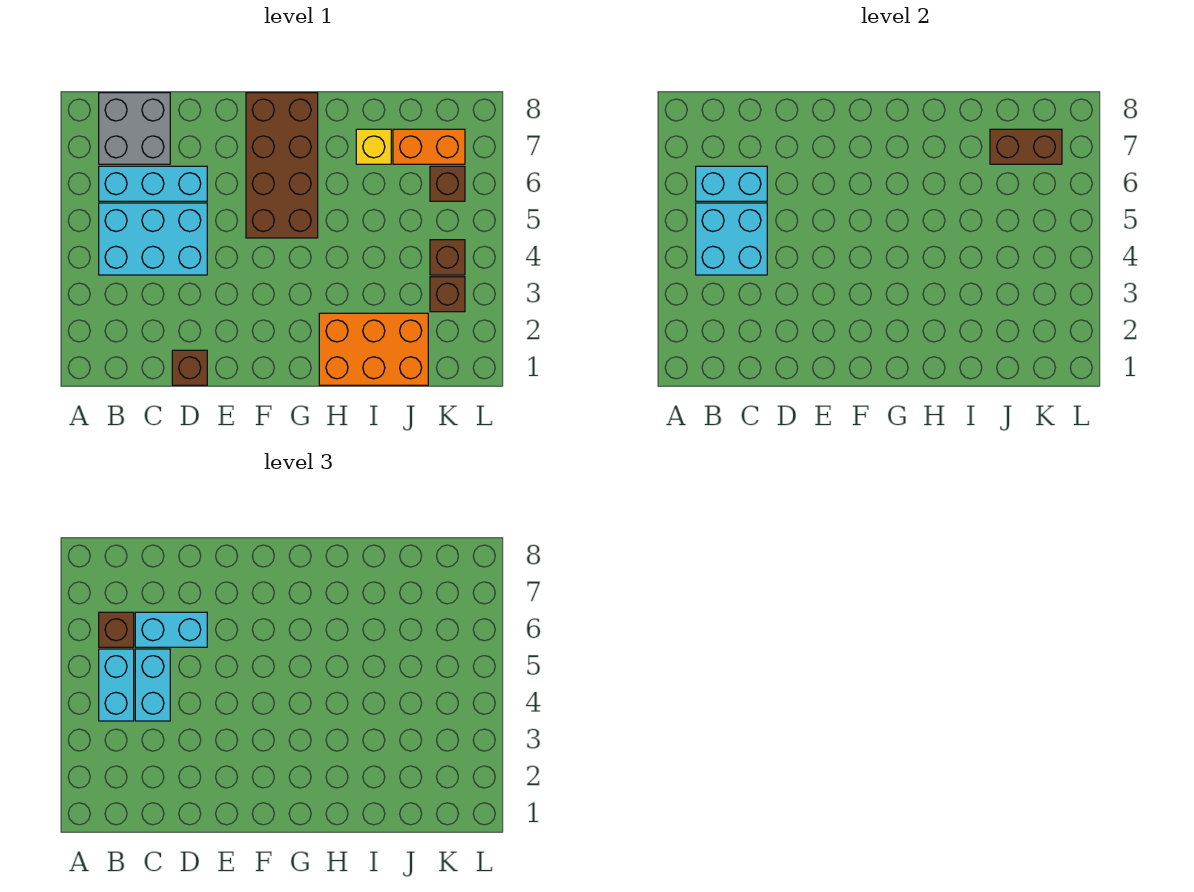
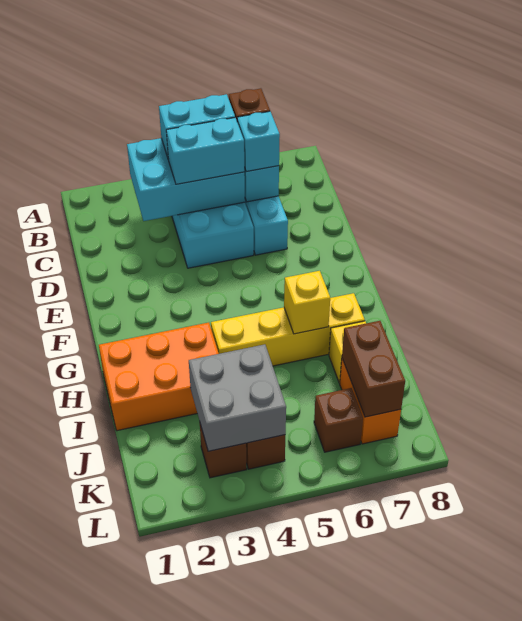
cyan brick B4:C5 level 2 -> cyan brick B3:C5 level 2
grey brick B7:C8 level 1 -> grey brick J3:K4 level 2
cyan brick C6:D6 level 3 -> cyan brick C6 level 3
brown brick D1 level 1 -> none
brown brick F5:G8 level 1 -> none
orange brick H1:J2 level 1 -> orange brick H1:I3 level 1
none -> yellow brick H4:H7 level 1
none -> yellow brick H6 level 2

